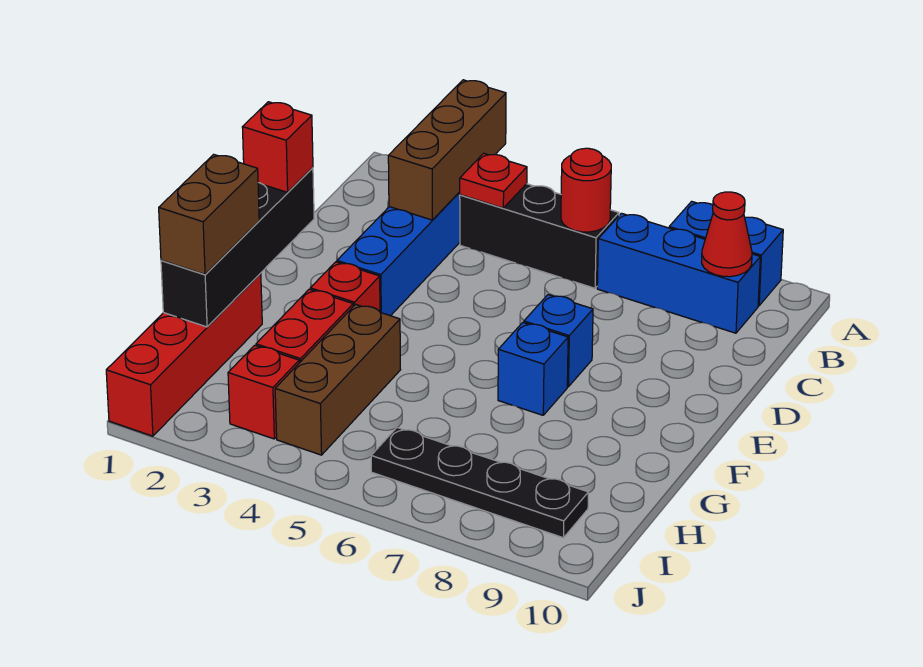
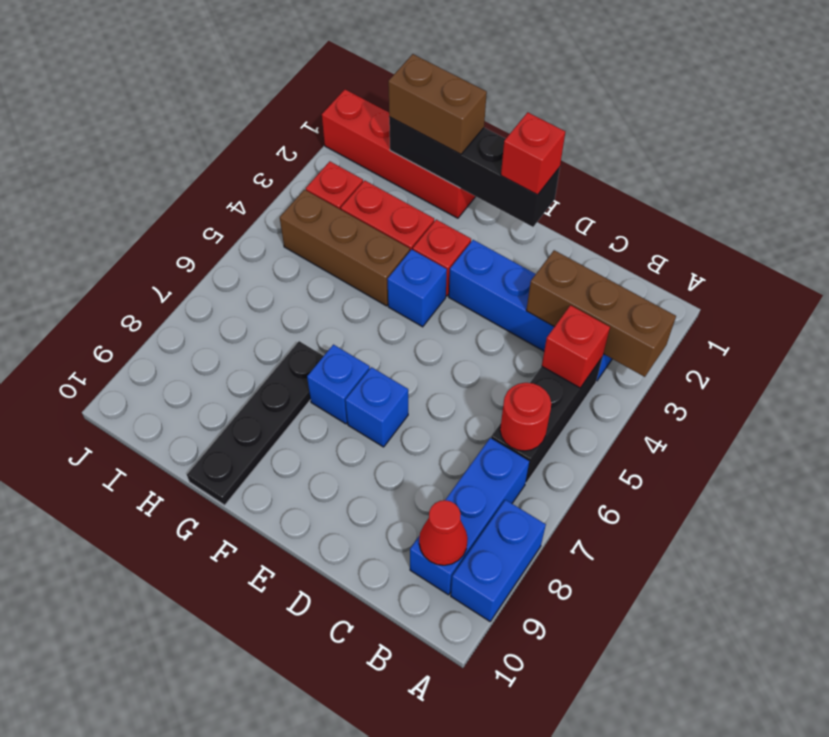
red plate B4 level 2 -> red brick B4 level 2
none -> blue brick F4 level 1
black plate I6:I9 level 1 -> black plate G7:G10 level 1

